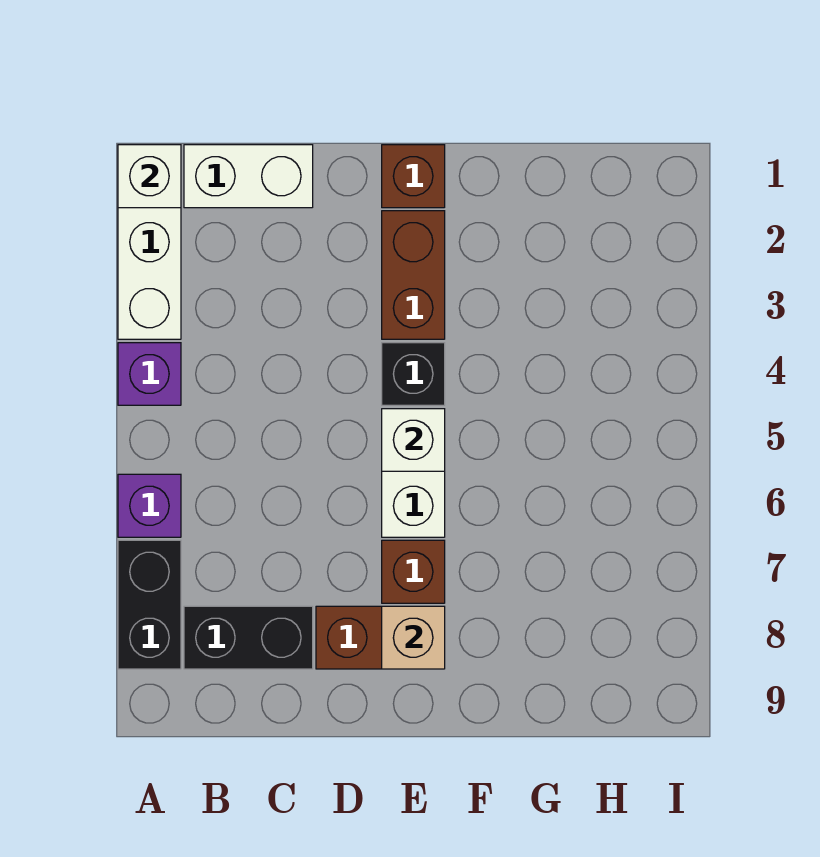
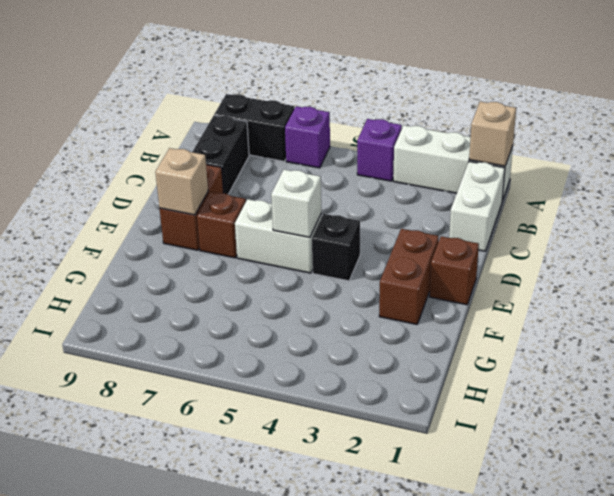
white brick A1 level 2 -> tan brick A1 level 2
brown brick E2:E3 level 1 -> brown brick E2:F2 level 1

